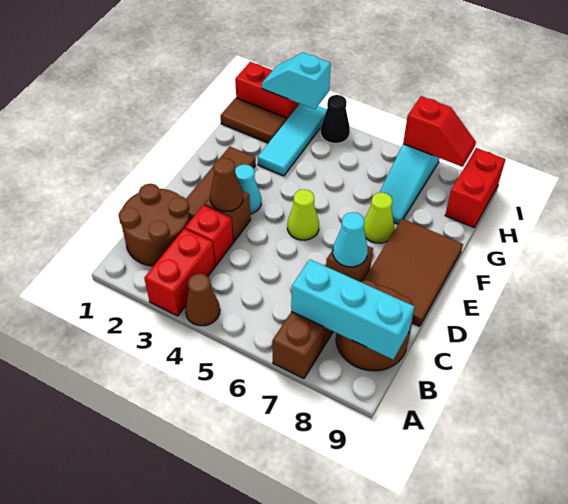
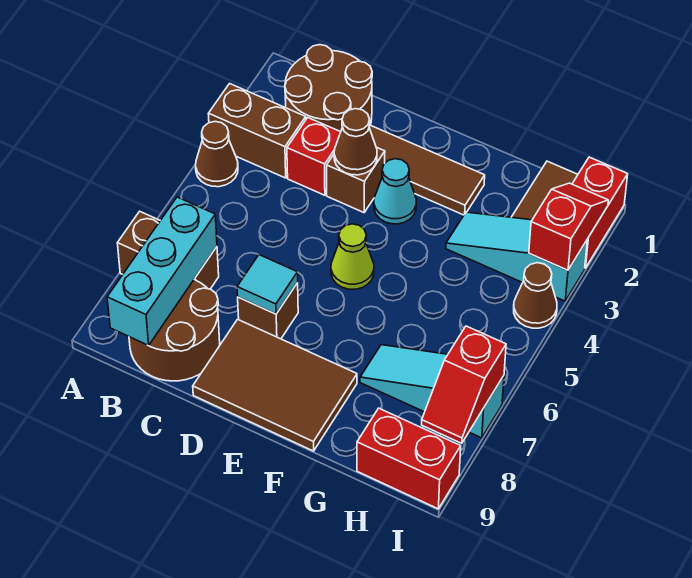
red brick A3:B3 level 1 -> brown brick A3:B3 level 1
cyan cone D7 level 2 -> cyan tile D7 level 2
lime cone F7 level 1 -> none
cyan tile G3:I3 level 1 -> cyan slope G3:I3 level 1 top I
cyan slope I2:I3 level 2 top 3 -> red slope I2:I3 level 2 top 3
black cone I4 level 1 -> brown cone I4 level 1

